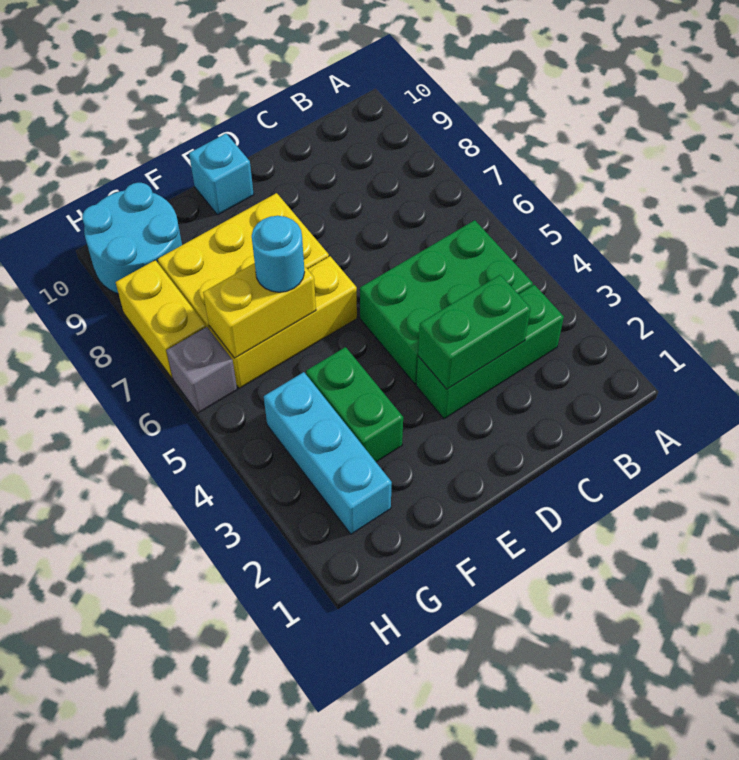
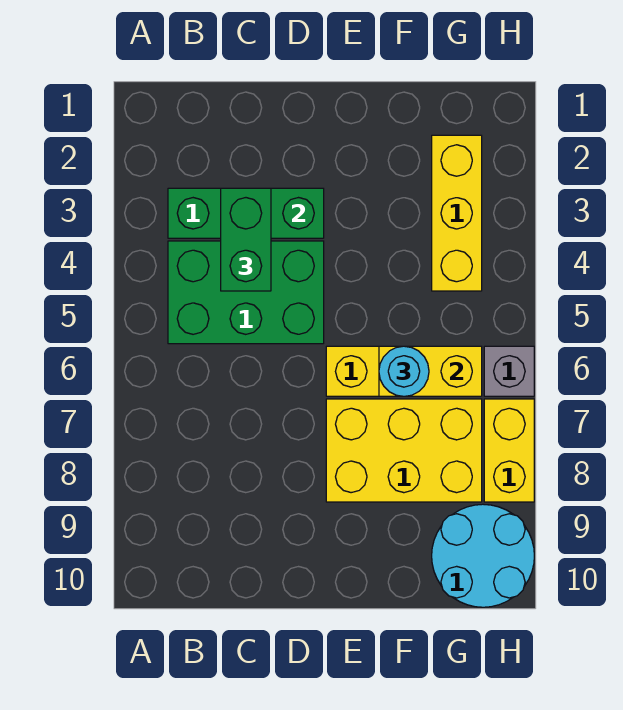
cyan brick E10 level 1 -> none
green brick F3:F4 level 1 -> green brick C3:C4 level 3
cyan brick G2:G4 level 1 -> yellow brick G2:G4 level 1

